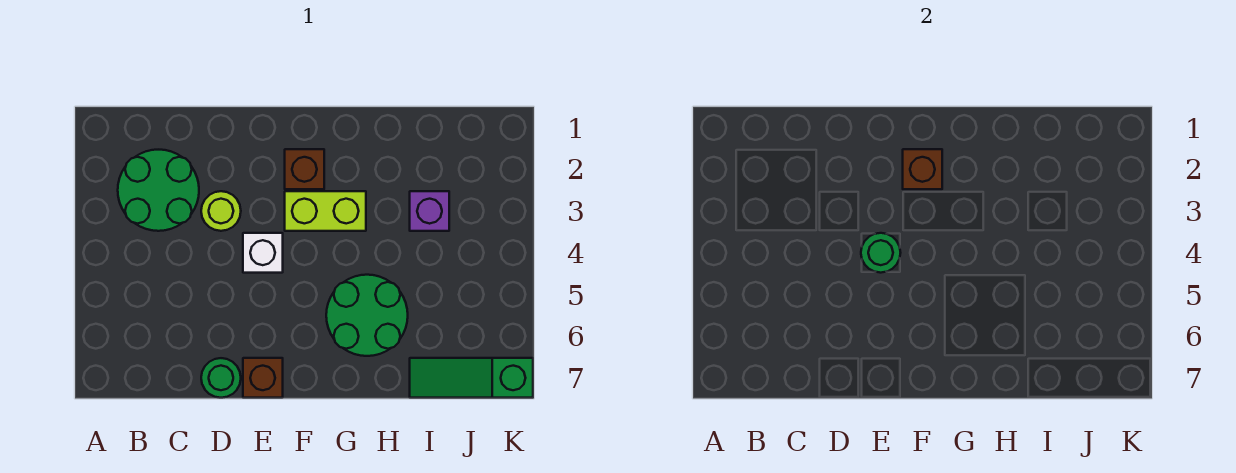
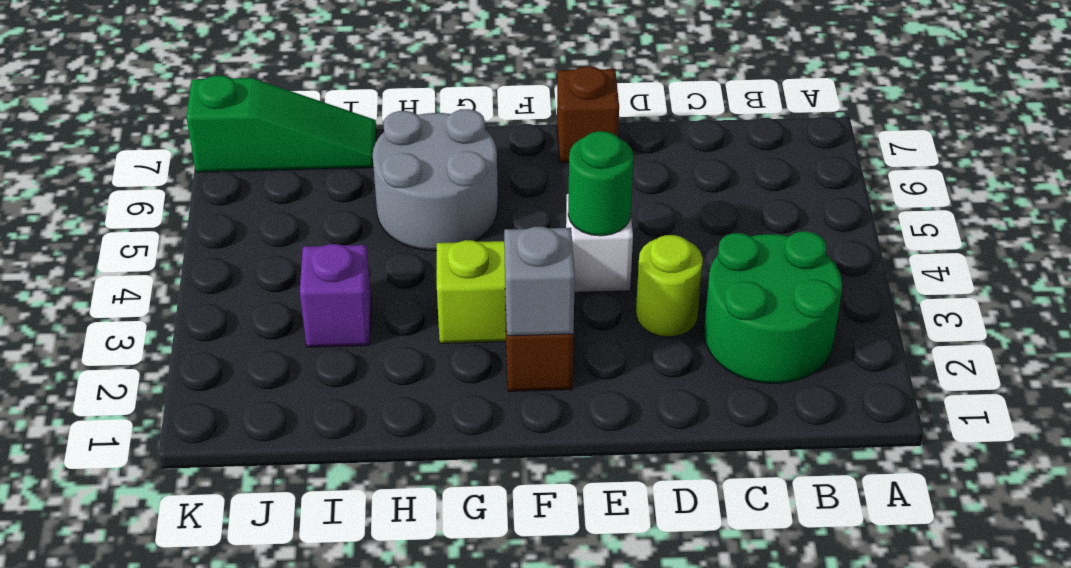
green round brick D7 level 1 -> none
brown brick F2 level 2 -> grey brick F2 level 2
green round brick G5:H6 level 1 -> grey round brick G5:H6 level 1

